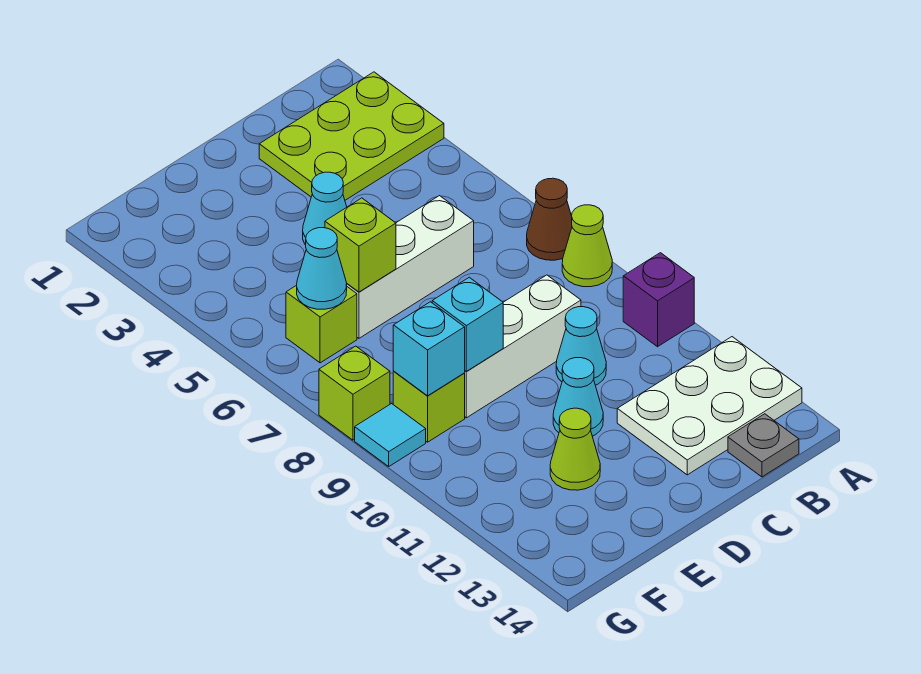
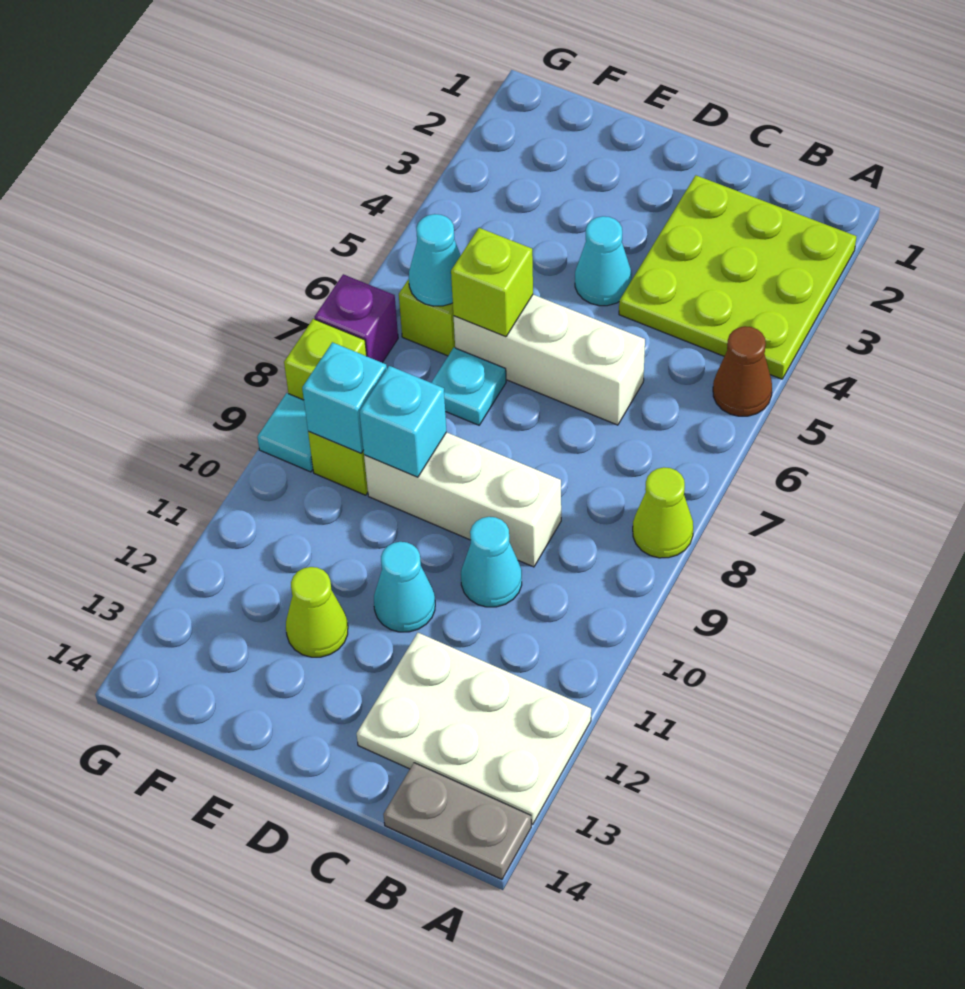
lime plate A2:C3 level 1 -> lime plate A2:C4 level 1
brown cone A7 level 1 -> brown cone A5 level 1
purple brick A10 level 1 -> purple brick G7 level 1
grey plate B14 level 1 -> grey plate A14:B14 level 1
none -> cyan plate E7 level 1

